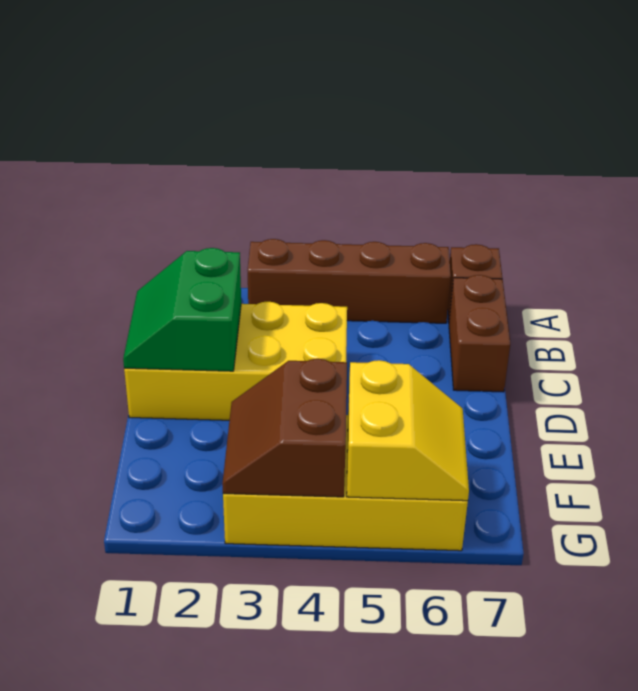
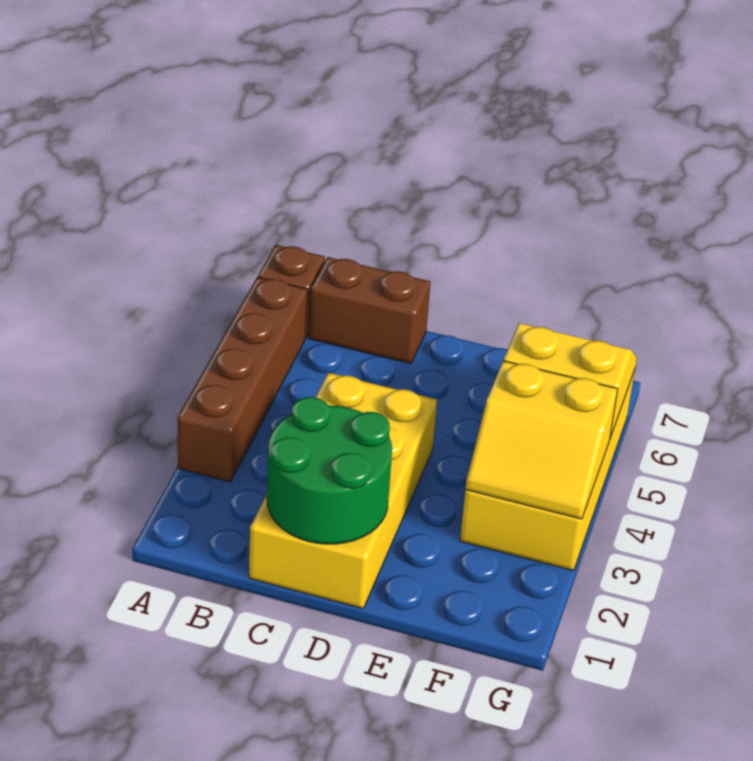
green slope C1:D2 level 2 top 2 -> green round brick C1:D2 level 2
brown slope F3:G4 level 2 top 4 -> yellow slope F3:G4 level 2 top 4

